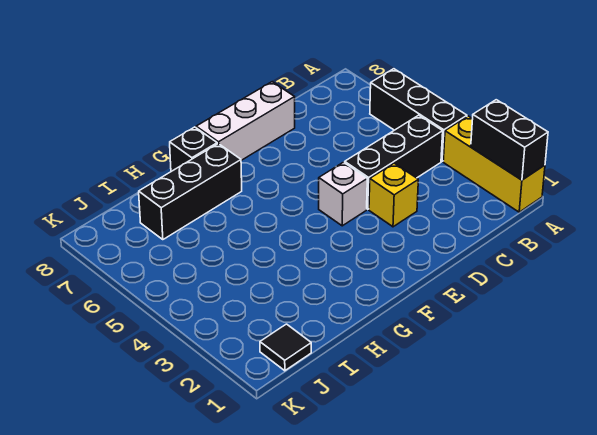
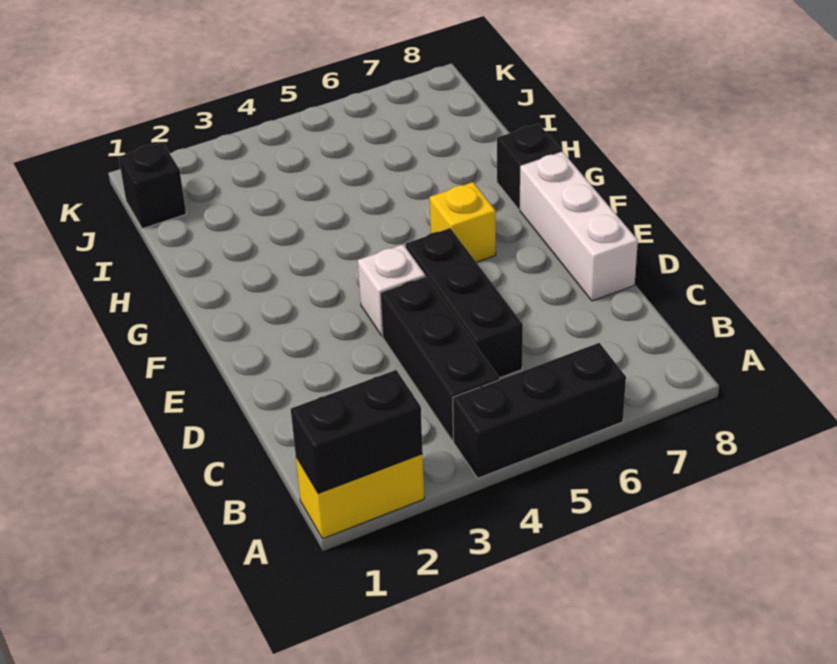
yellow brick A1:A3 level 1 -> yellow brick A1:A2 level 1
yellow brick D3 level 1 -> yellow brick F6 level 1
black brick G7:I7 level 1 -> black brick C5:E5 level 1
black tile J1 level 1 -> black brick J1 level 1

